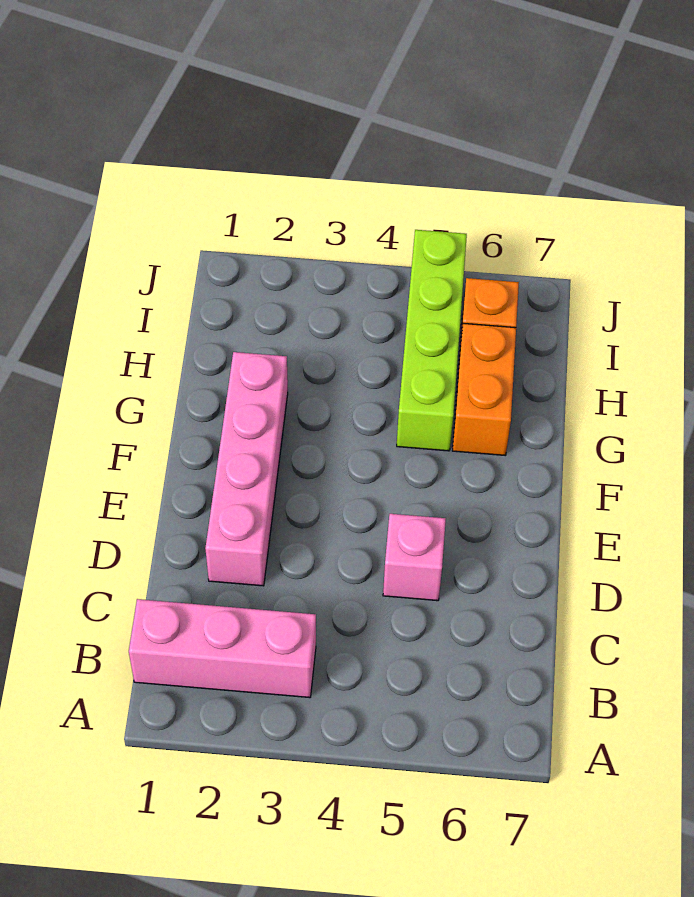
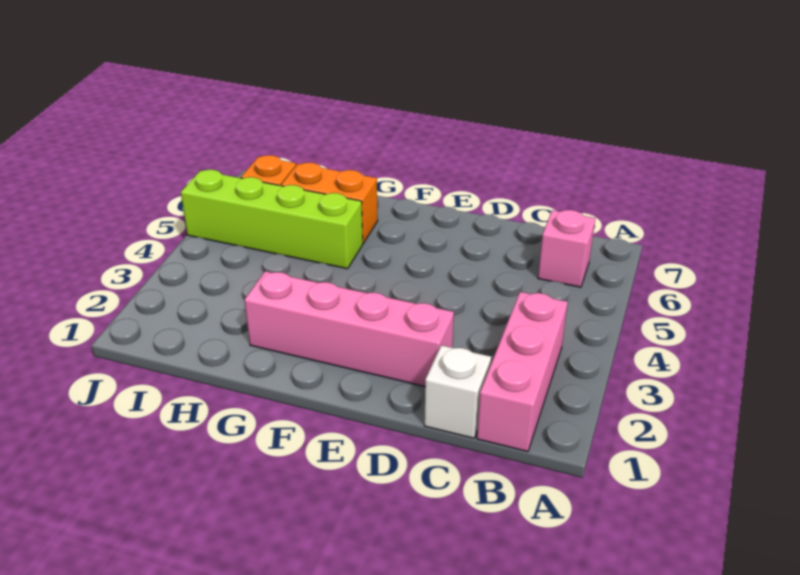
none -> white brick C1 level 1
pink brick D5 level 1 -> pink brick B6 level 1

